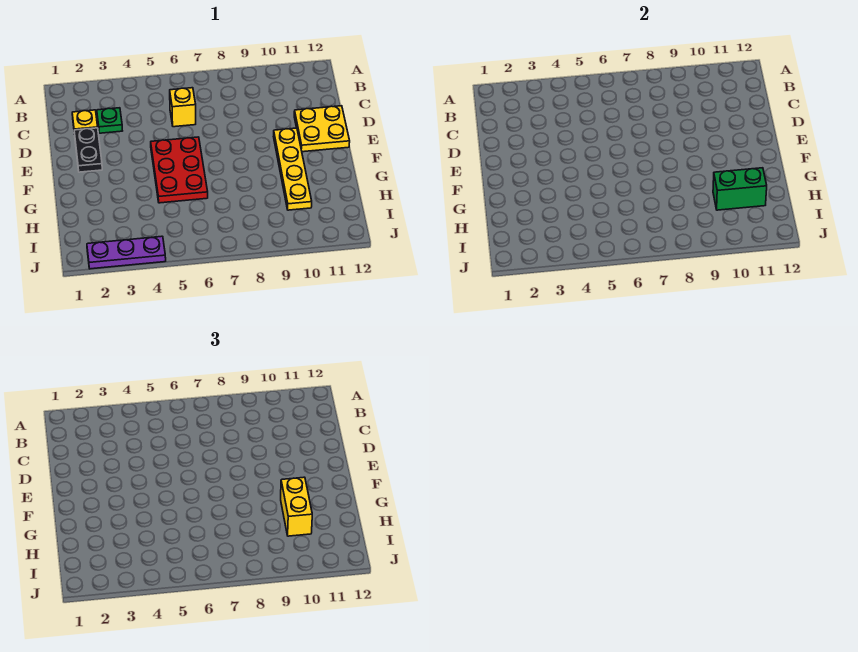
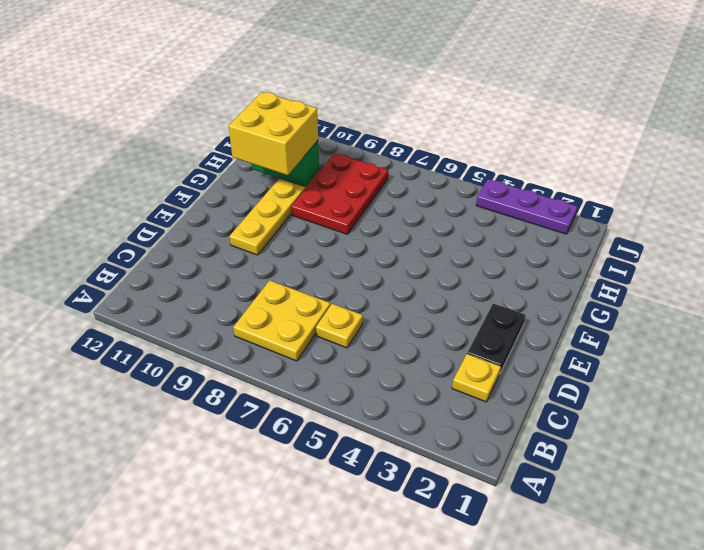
green plate C3 level 1 -> none
yellow brick C6 level 1 -> yellow plate C6 level 1
yellow plate D11:E12 level 1 -> yellow plate B7:C8 level 1
red plate E5:G6 level 1 -> red plate G8:I9 level 1
yellow brick G10:H10 level 3 -> yellow brick G10:H11 level 3

